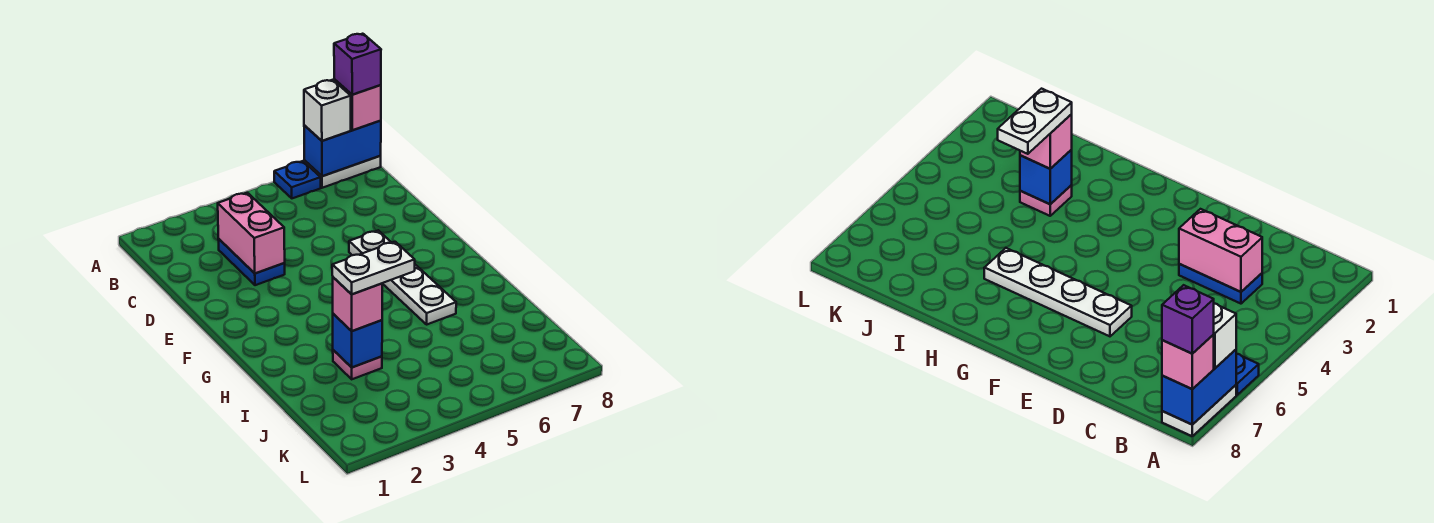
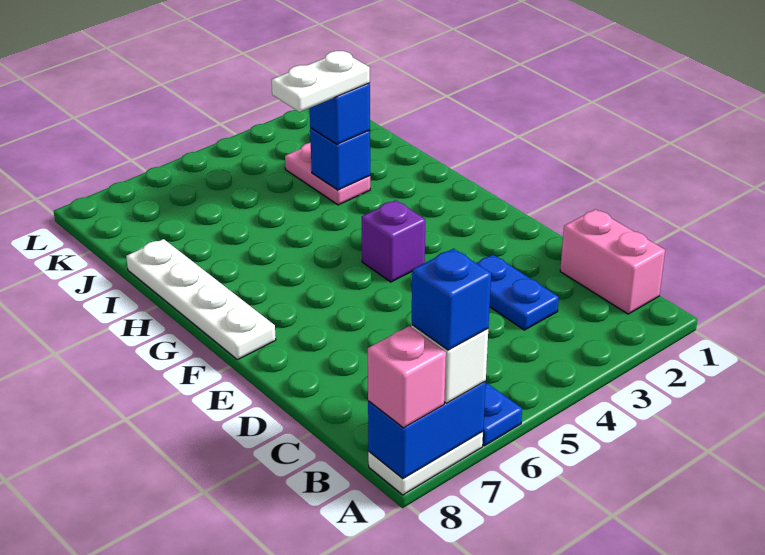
none -> blue brick A7 level 4
purple brick A8 level 4 -> purple brick F4 level 1
pink brick C3:D3 level 2 -> pink brick B1:C1 level 1
white plate E6:H6 level 1 -> white plate F8:I8 level 1
pink plate I3 level 1 -> pink plate I3:J3 level 1
pink brick I3 level 3 -> blue brick I3 level 3

